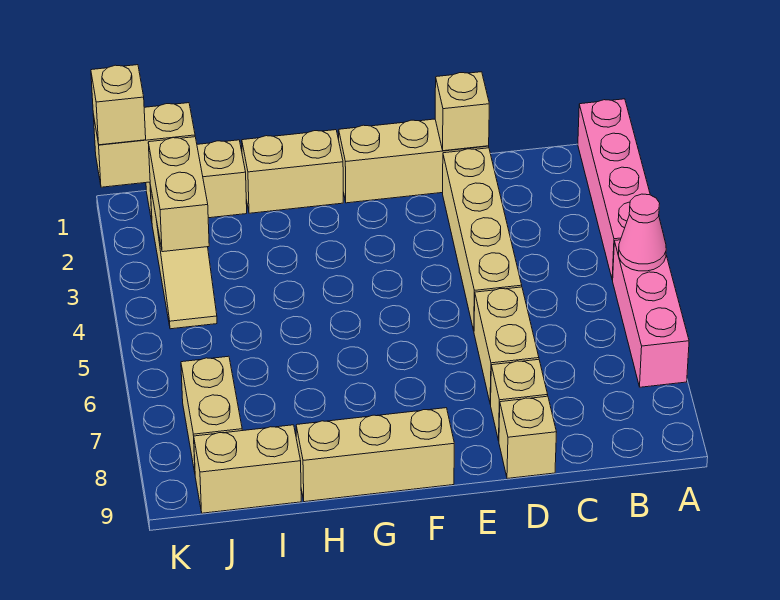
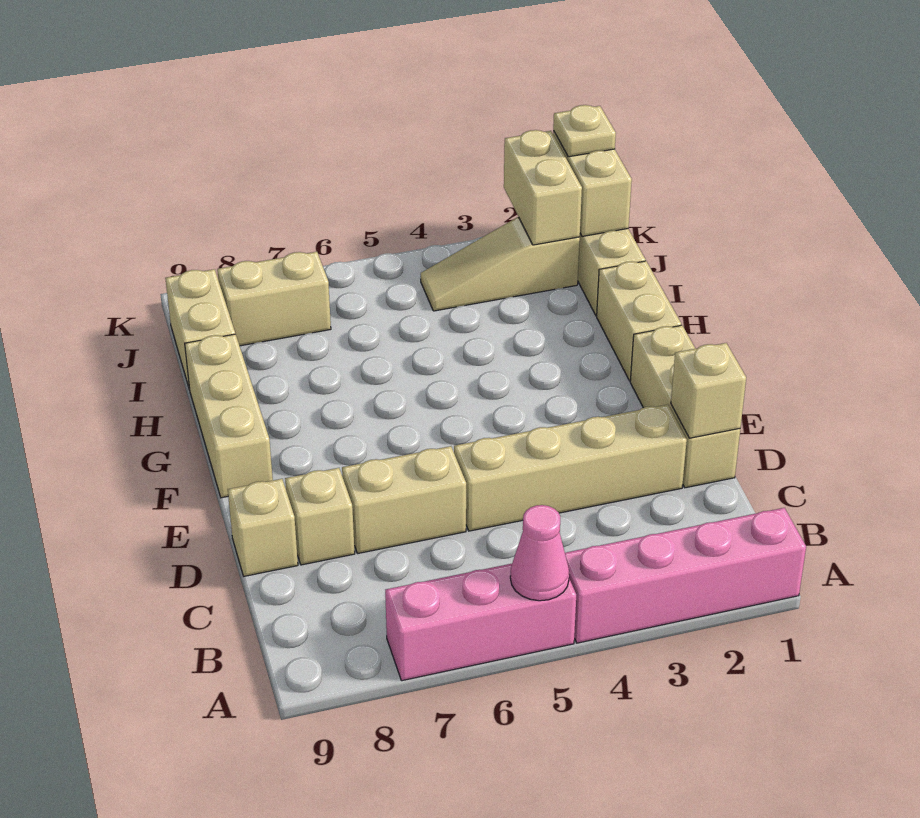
tan brick J2:J3 level 2 -> tan brick J2:K2 level 2
tan brick K1 level 3 -> tan plate K1 level 3

